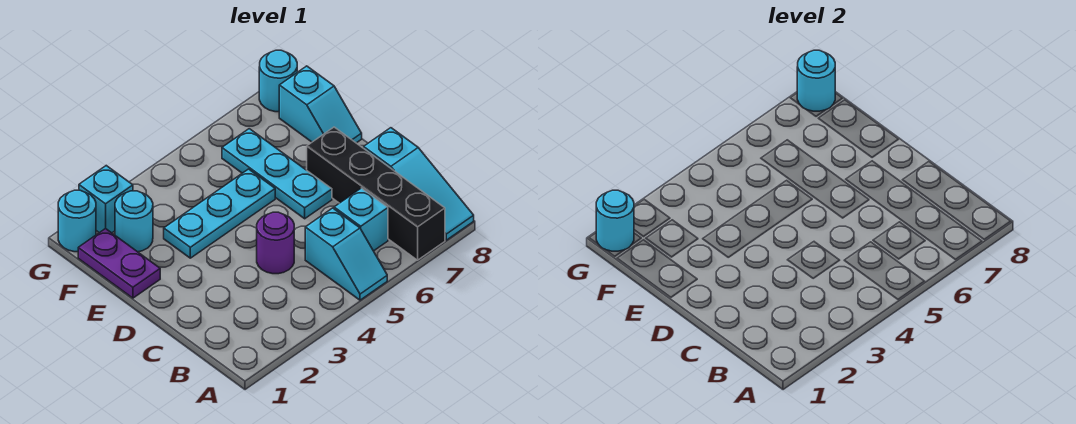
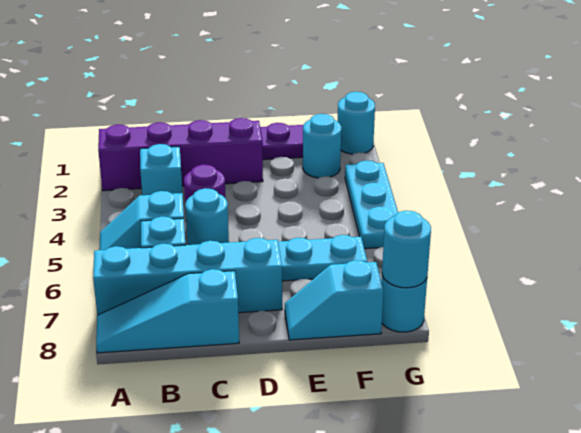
none -> purple brick A2:D2 level 1
black brick A7:D7 level 1 -> cyan brick A7:D7 level 1
cyan plate E3:E5 level 1 -> cyan plate G3:G5 level 1
cyan round brick G1 level 2 -> cyan round brick C5 level 1
cyan brick G2 level 1 -> cyan brick B3 level 1

